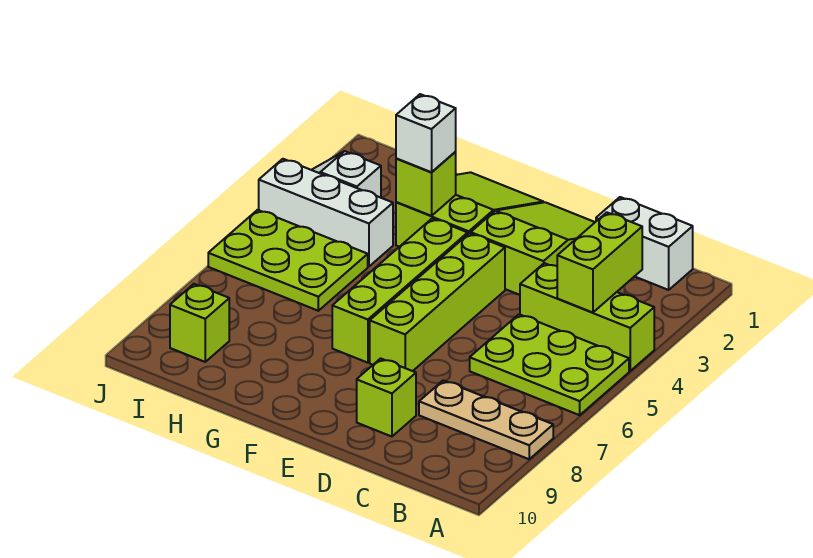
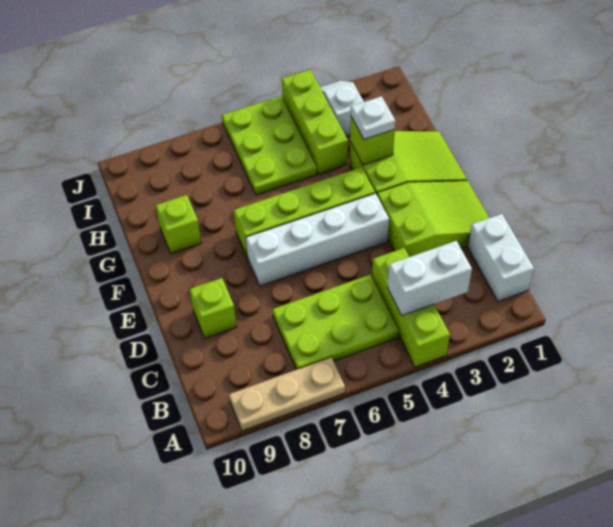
lime plate A5:C6 level 1 -> lime plate B5:C7 level 1
tan plate A8:C8 level 1 -> tan plate A7:A9 level 1
lime brick B3:B4 level 2 -> white brick B3:B4 level 2
lime brick E4:E7 level 1 -> white brick E4:E7 level 1
white brick G3 level 3 -> white plate G3 level 3
white brick H4:J4 level 1 -> lime brick H4:J4 level 1
lime brick I9 level 1 -> lime brick G9 level 1

